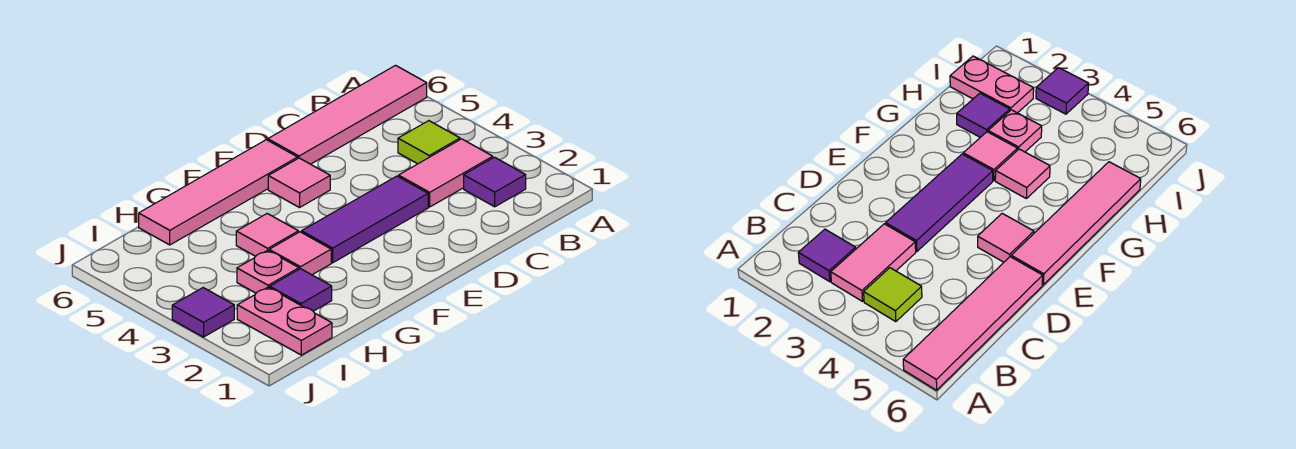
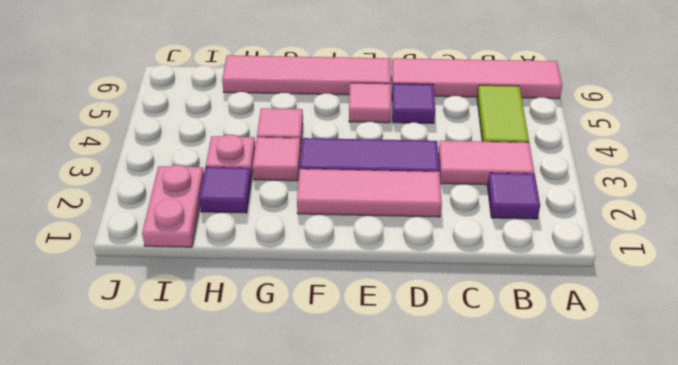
lime tile B4 level 1 -> lime tile B4:B5 level 1
none -> pink tile D2:F2 level 1
purple tile J3 level 1 -> purple tile D5 level 1

